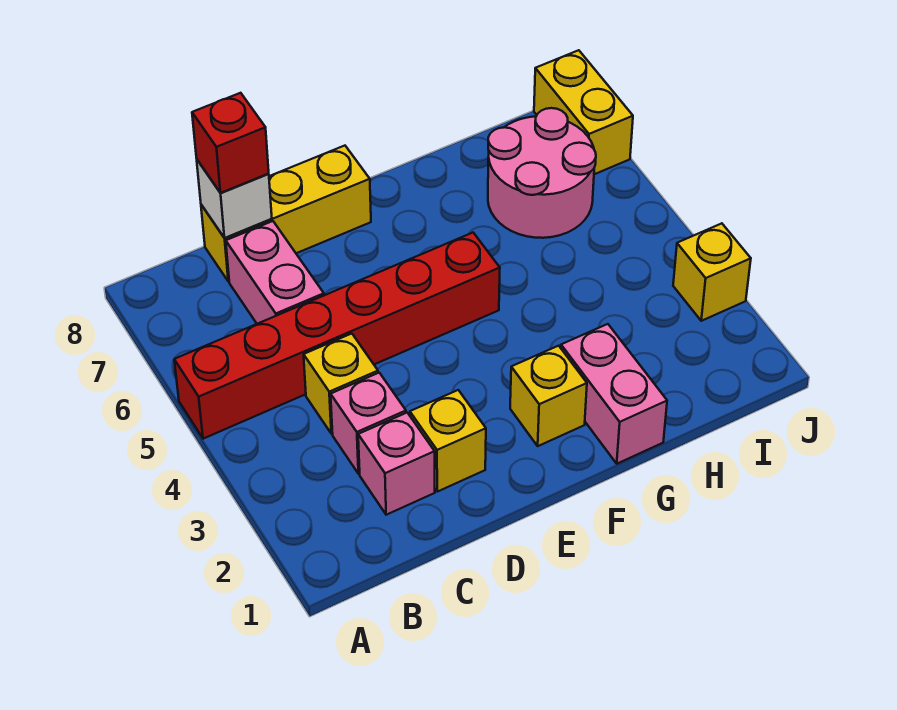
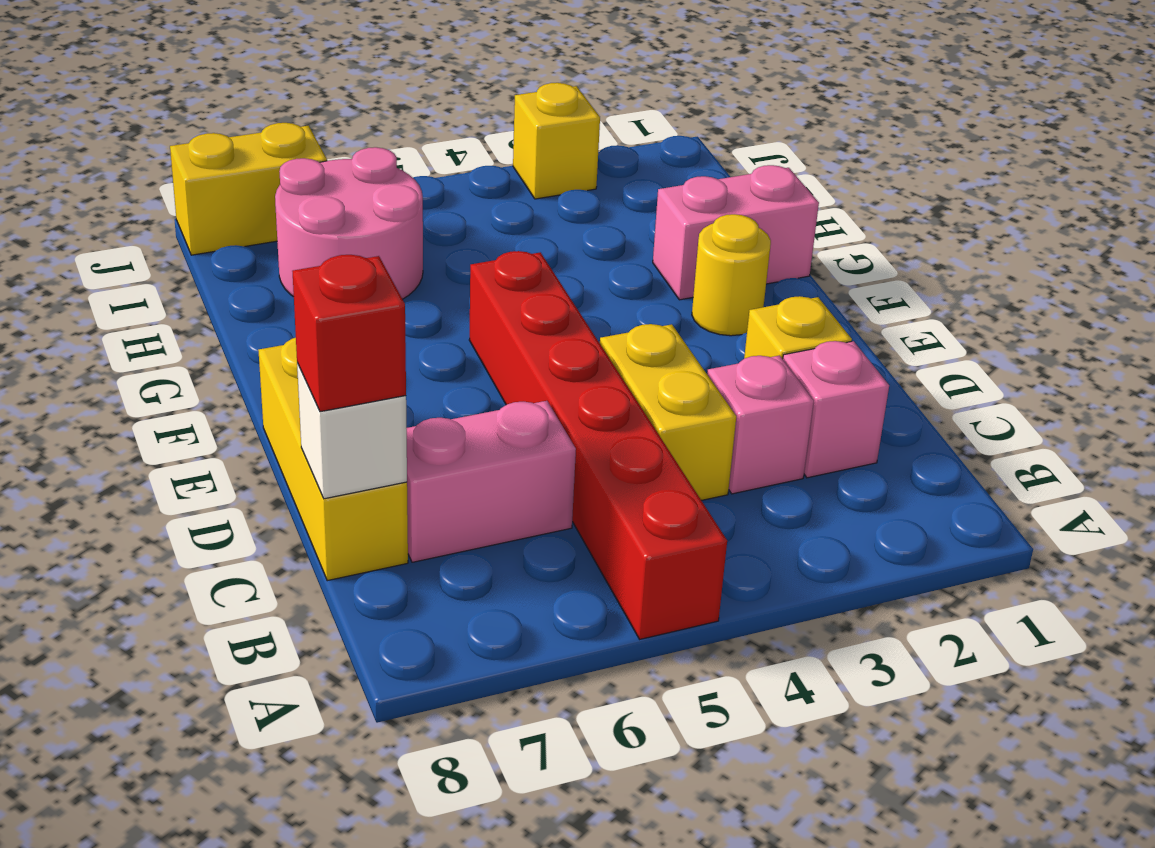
yellow brick C4 level 1 -> yellow brick C4:D4 level 1
yellow brick F2 level 1 -> yellow round brick F2 level 1

